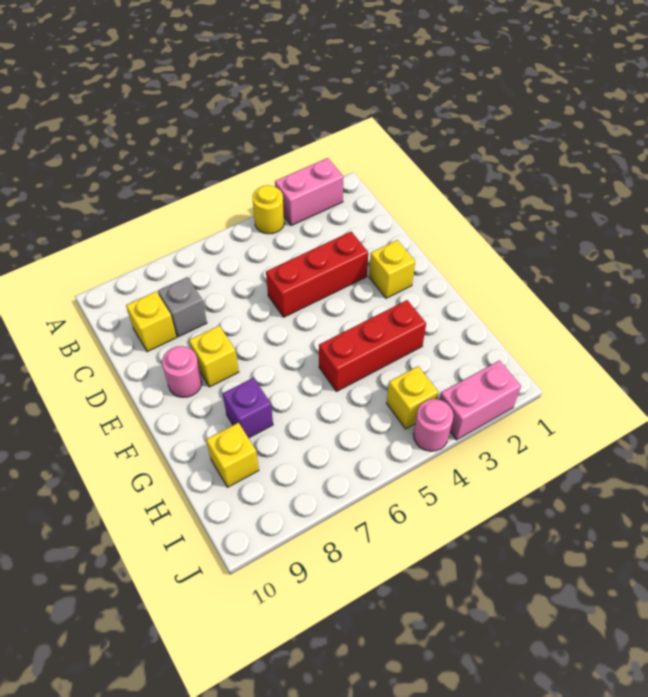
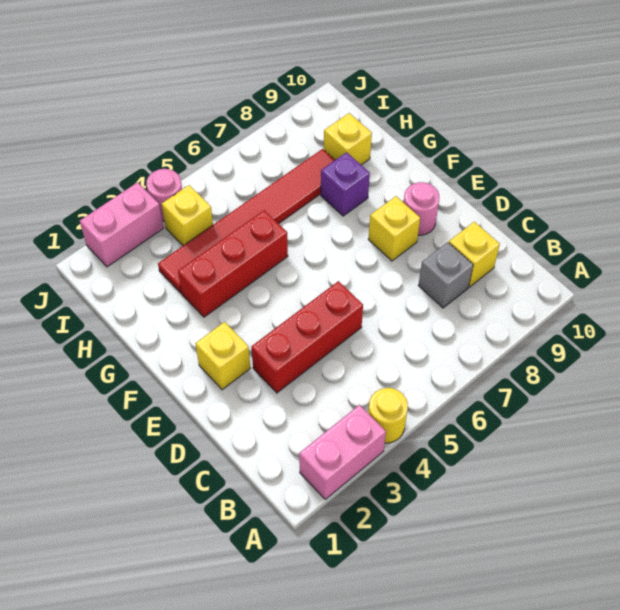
none -> red tile H3:H8 level 1

